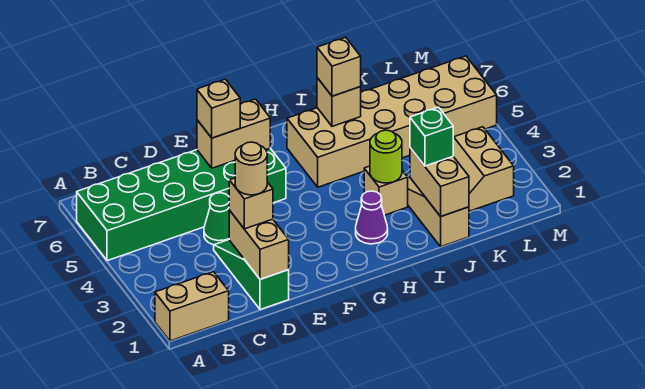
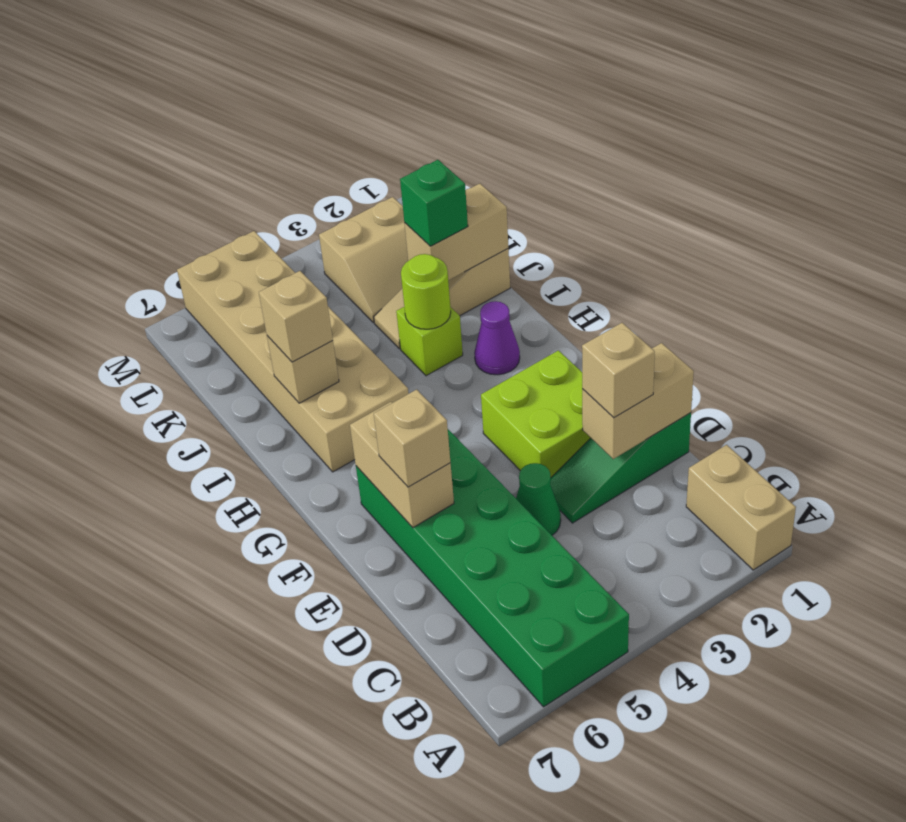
tan round brick D2 level 4 -> none
none -> lime brick E2:F3 level 1
tan brick I3 level 1 -> lime brick I3 level 1

